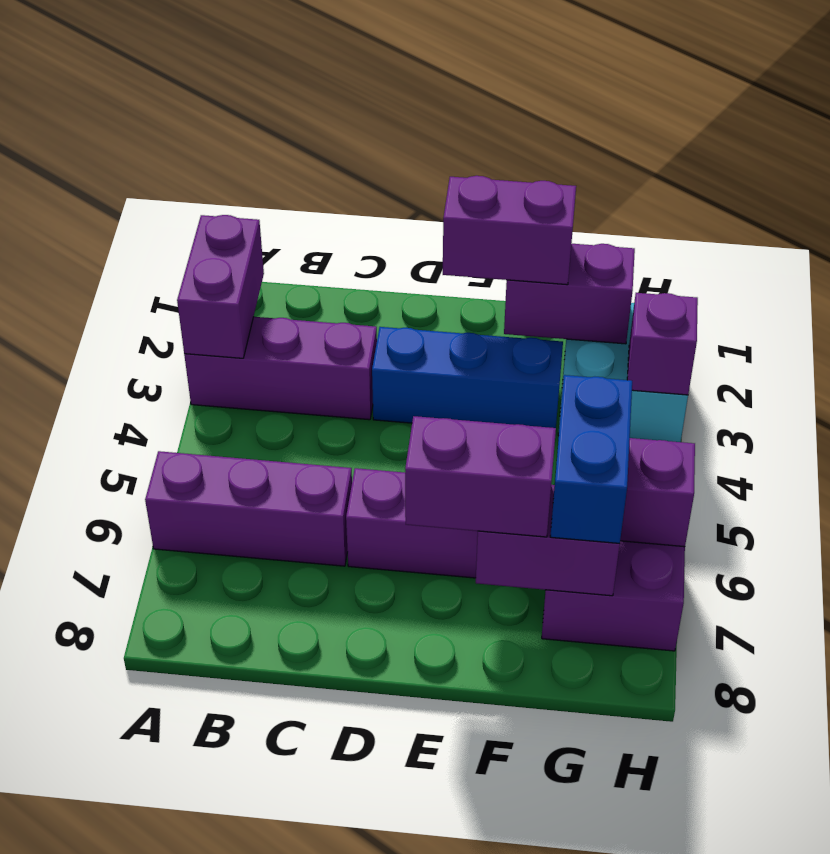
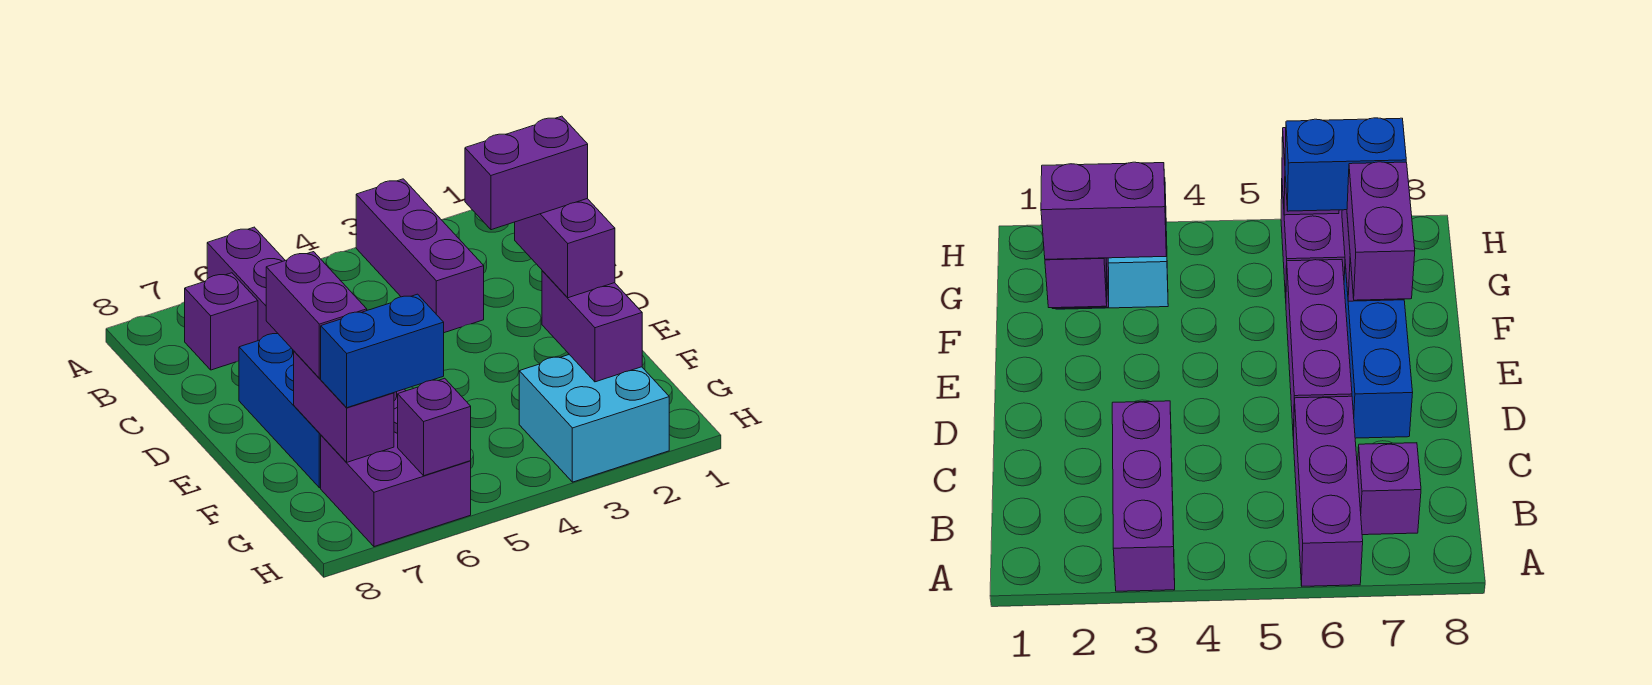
purple brick A2:A3 level 2 -> purple brick E2:E3 level 4
blue brick D3:F3 level 1 -> blue brick D7:F7 level 1
purple brick H3 level 2 -> purple brick B7 level 1

